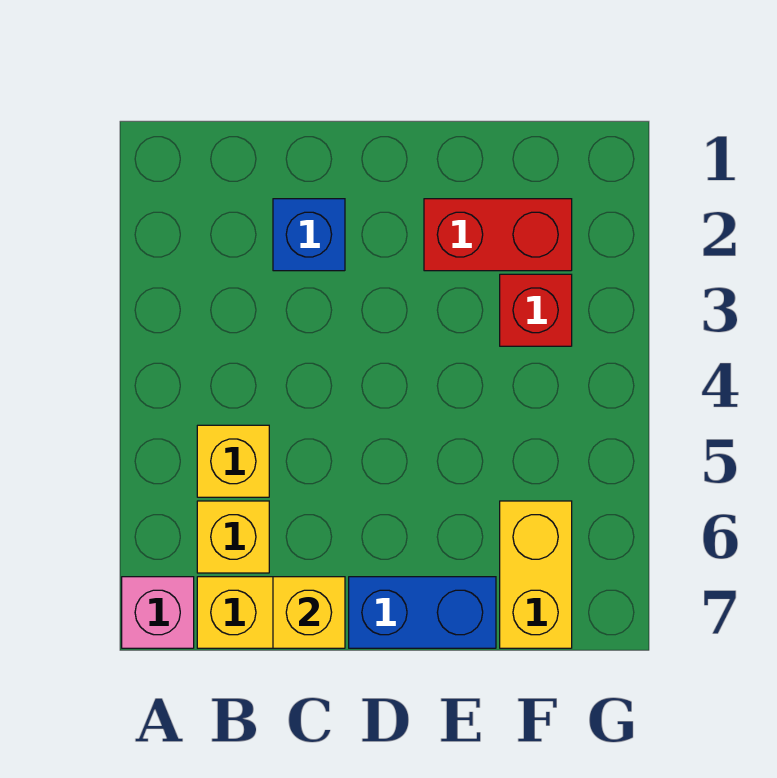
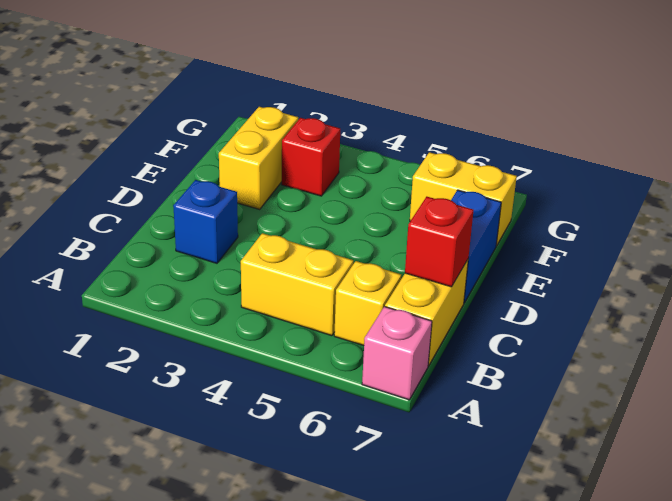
yellow brick B5 level 1 -> yellow brick B4:B5 level 1
yellow brick C7 level 2 -> red brick C7 level 2
red brick E2:F2 level 1 -> yellow brick E2:F2 level 1

